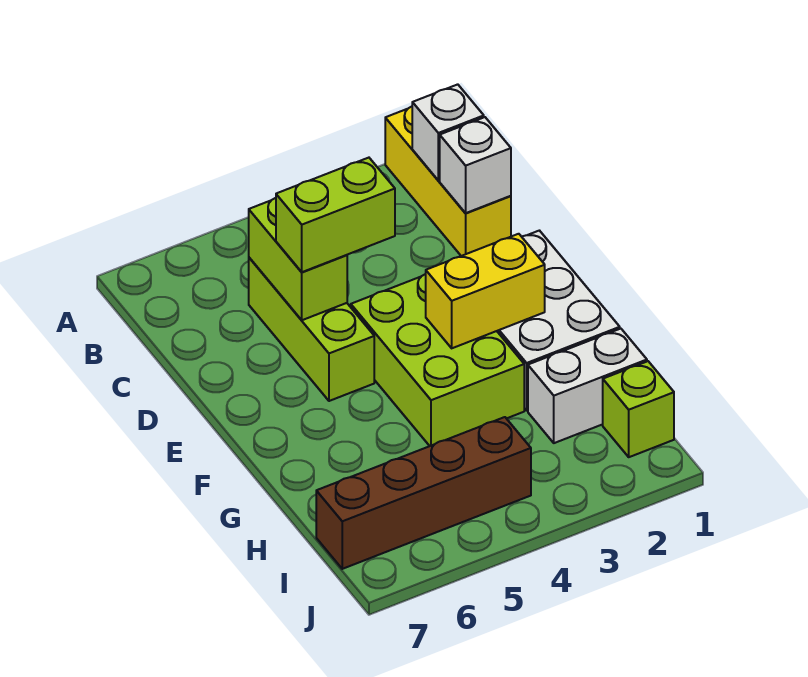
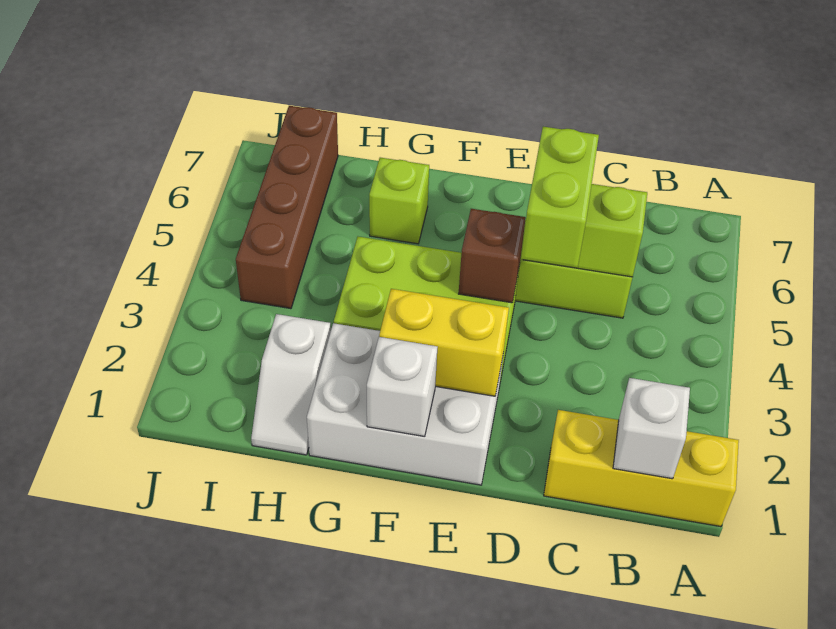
white brick C1 level 2 -> white brick F1 level 2
none -> brown brick E4 level 2
yellow brick F2:F3 level 2 -> yellow brick E2:F2 level 2
white brick H1:H2 level 1 -> white slope H1:H2 level 1 top 2
lime brick I1 level 1 -> lime brick G6 level 1

